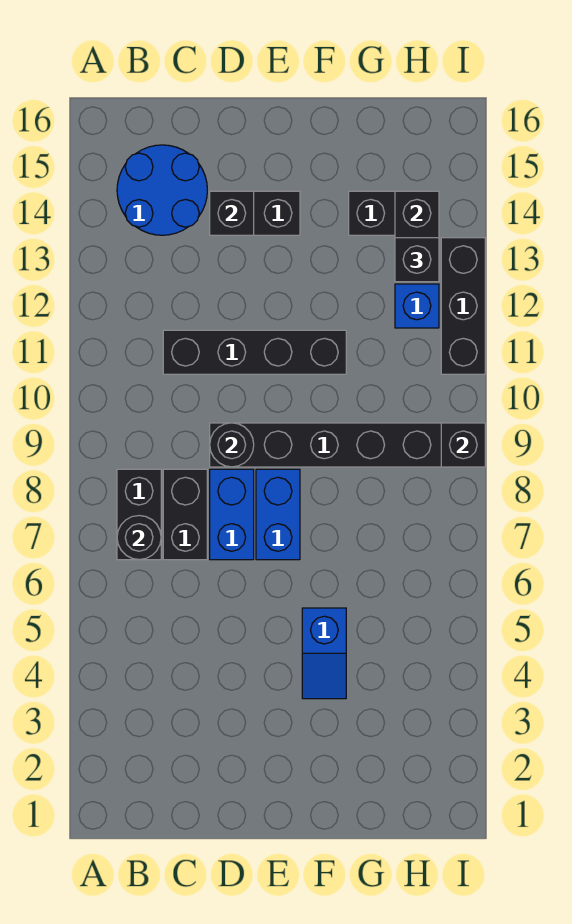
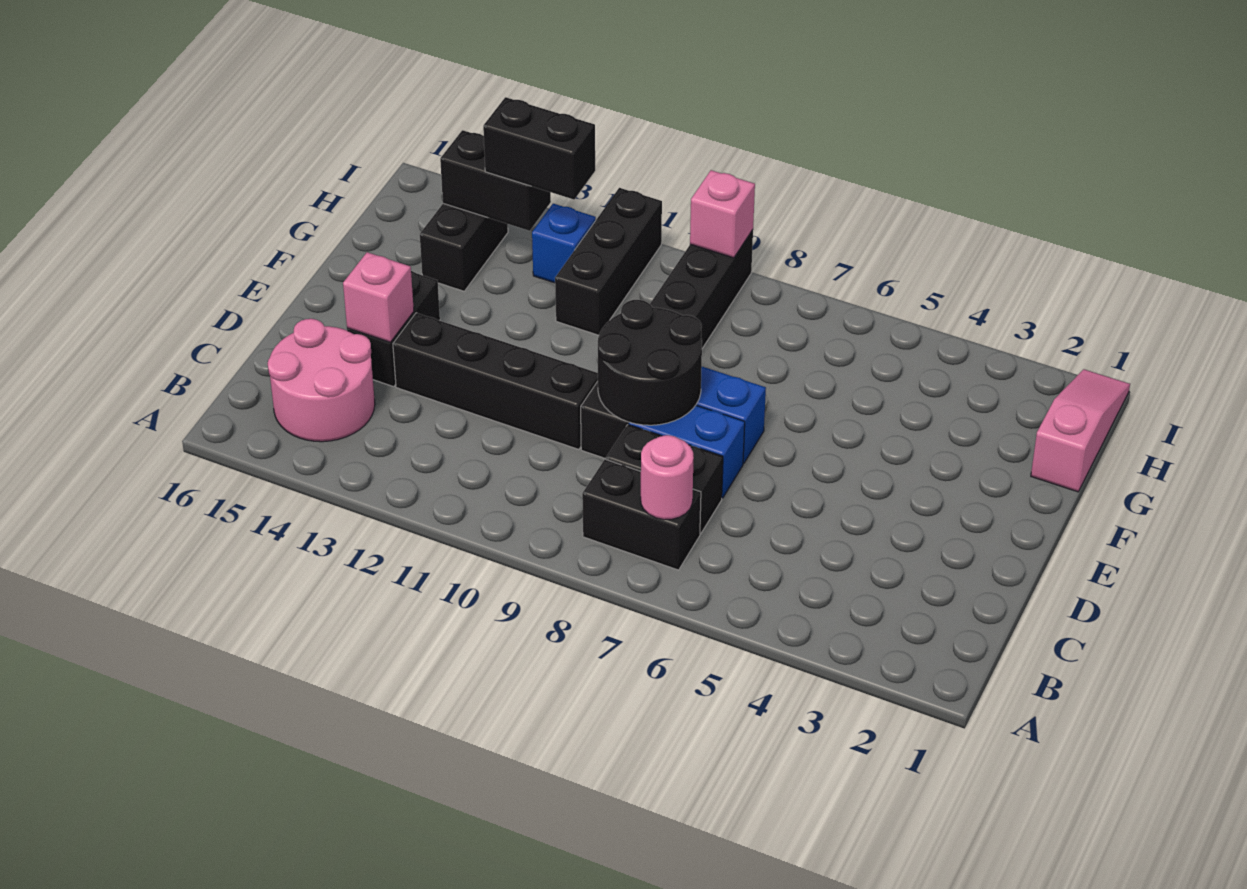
black round brick B7 level 2 -> pink round brick B7 level 2
blue round brick B14:C15 level 1 -> pink round brick B14:C15 level 1
black brick C11:F11 level 1 -> black brick D10:D13 level 1
black round brick D9 level 2 -> black round brick D8:E9 level 2
black brick D14 level 2 -> pink brick D14 level 2
blue slope F4:F5 level 1 top 5 -> none
none -> pink slope G1:I1 level 1 top G
black brick H13 level 3 -> black brick H12:H13 level 3
black brick I9 level 2 -> pink brick I9 level 2
black brick I11:I13 level 1 -> black brick G11:I11 level 1

